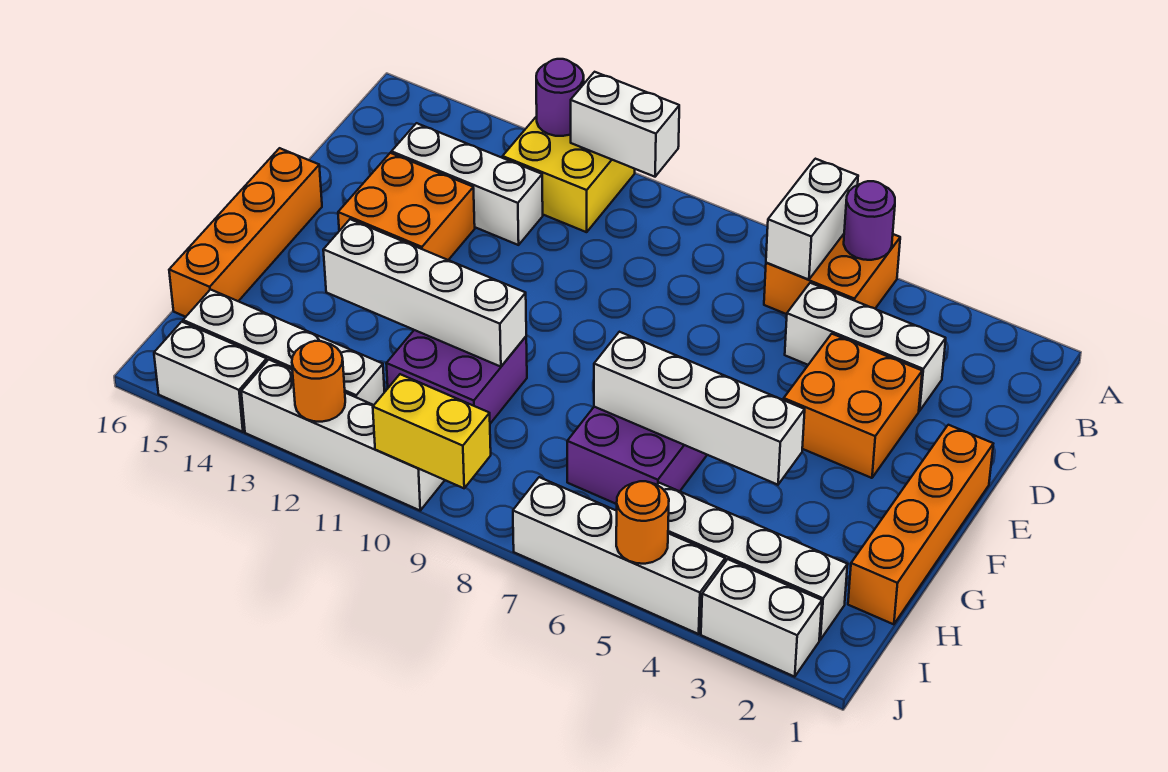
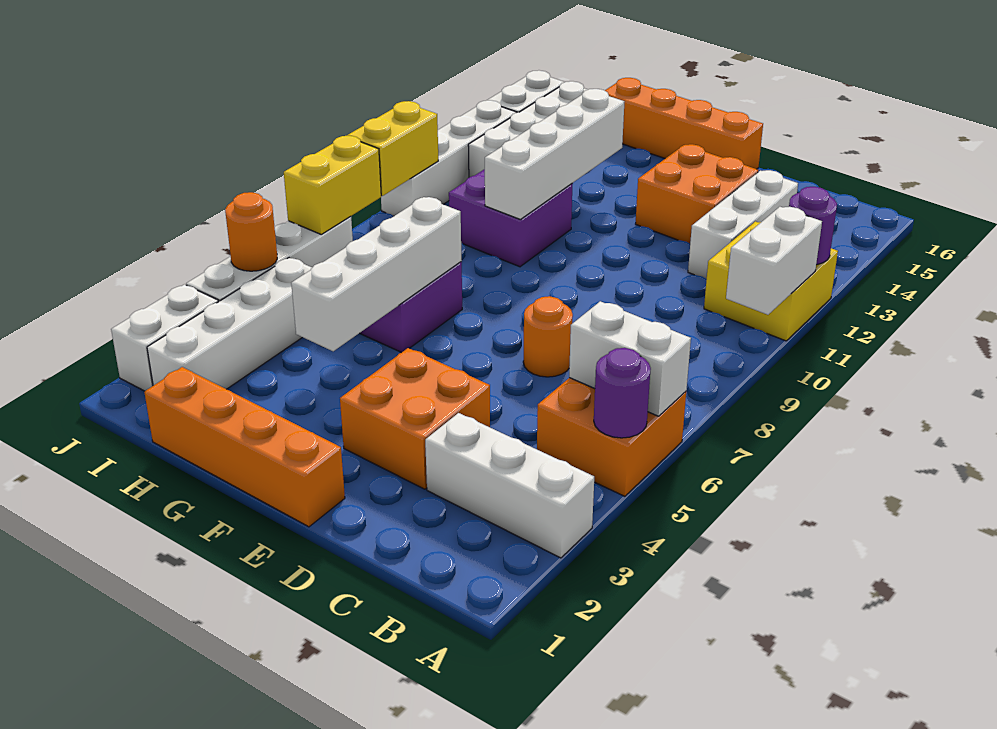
white brick C3:C5 level 1 -> white brick A3:C3 level 1
none -> yellow brick J7:J8 level 2
orange round brick J12 level 2 -> orange round brick D7 level 1

